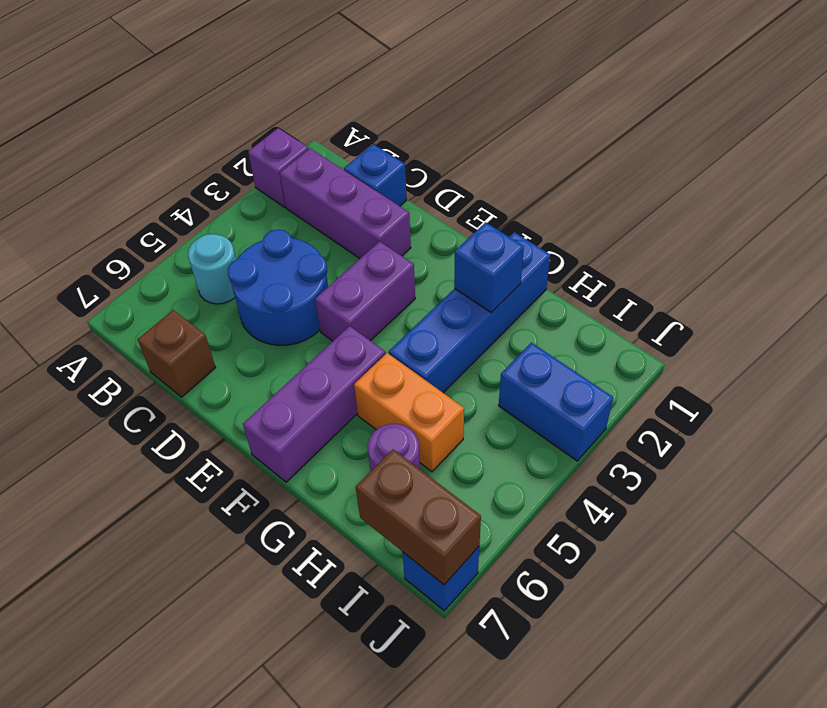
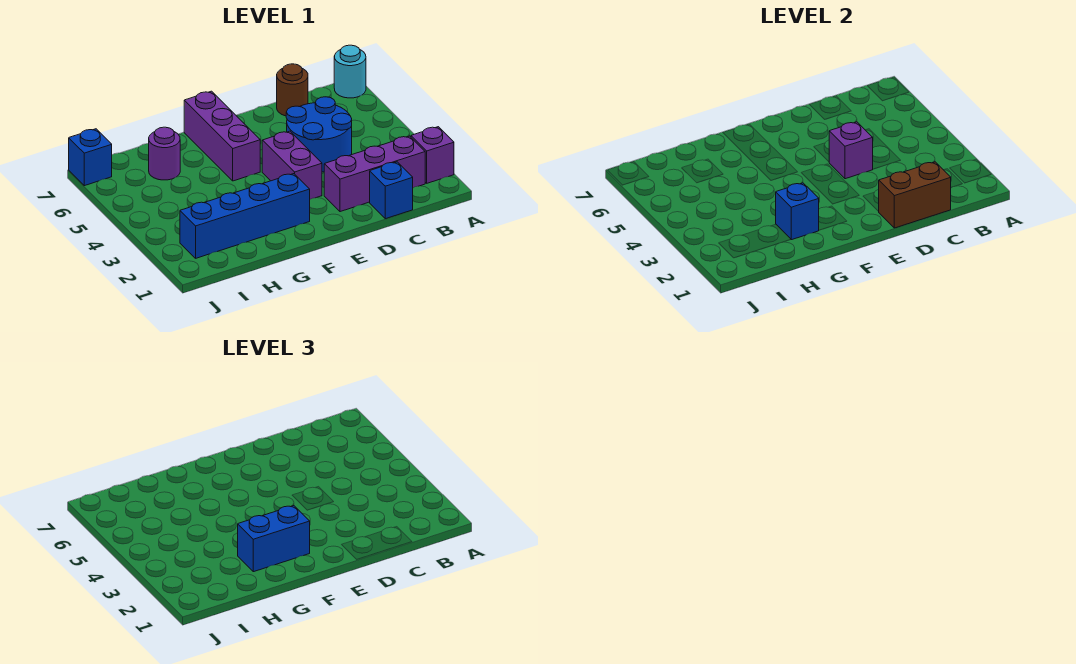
cyan round brick B5 level 1 -> cyan round brick A7 level 1
brown brick C7 level 1 -> brown round brick C7 level 1
none -> purple brick D4 level 2
blue brick G1:G4 level 1 -> blue brick F2:I2 level 1
orange brick G5:H5 level 1 -> none
blue brick I3:J3 level 1 -> blue brick F2:G2 level 3
brown brick I7:J7 level 2 -> brown brick C1:D1 level 2

